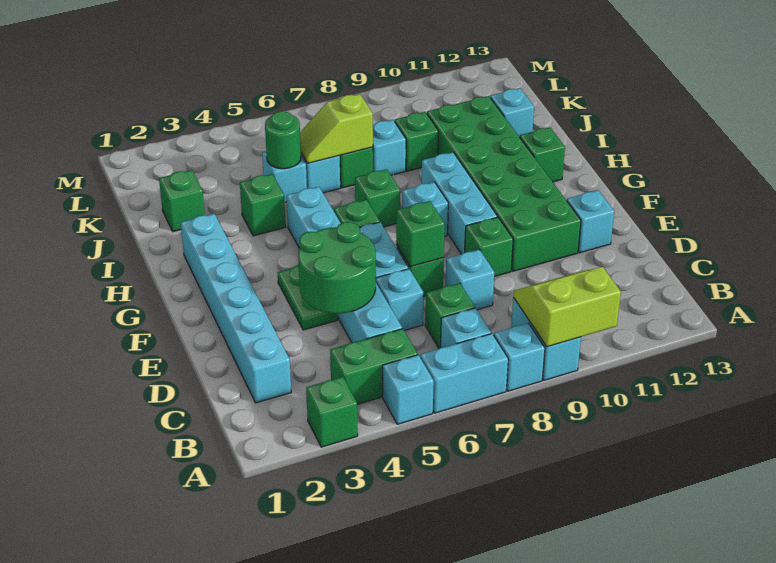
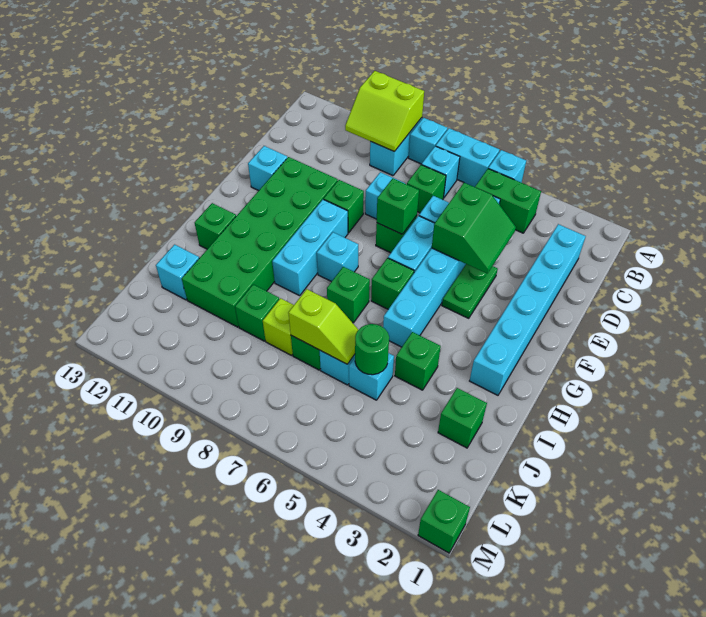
green brick A3 level 1 -> green brick M1 level 1
green round brick D4:E5 level 2 -> green slope D4:E5 level 2 top 5
cyan brick J8 level 1 -> lime brick J8 level 1

